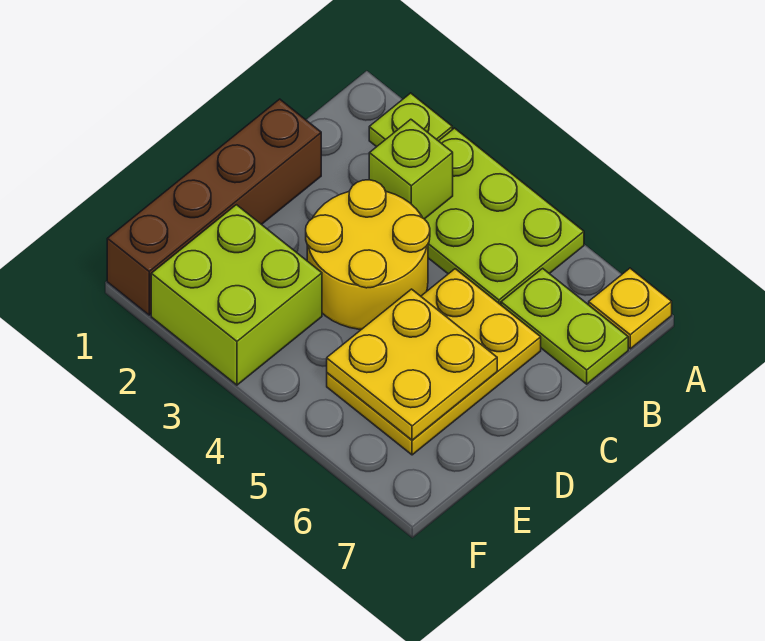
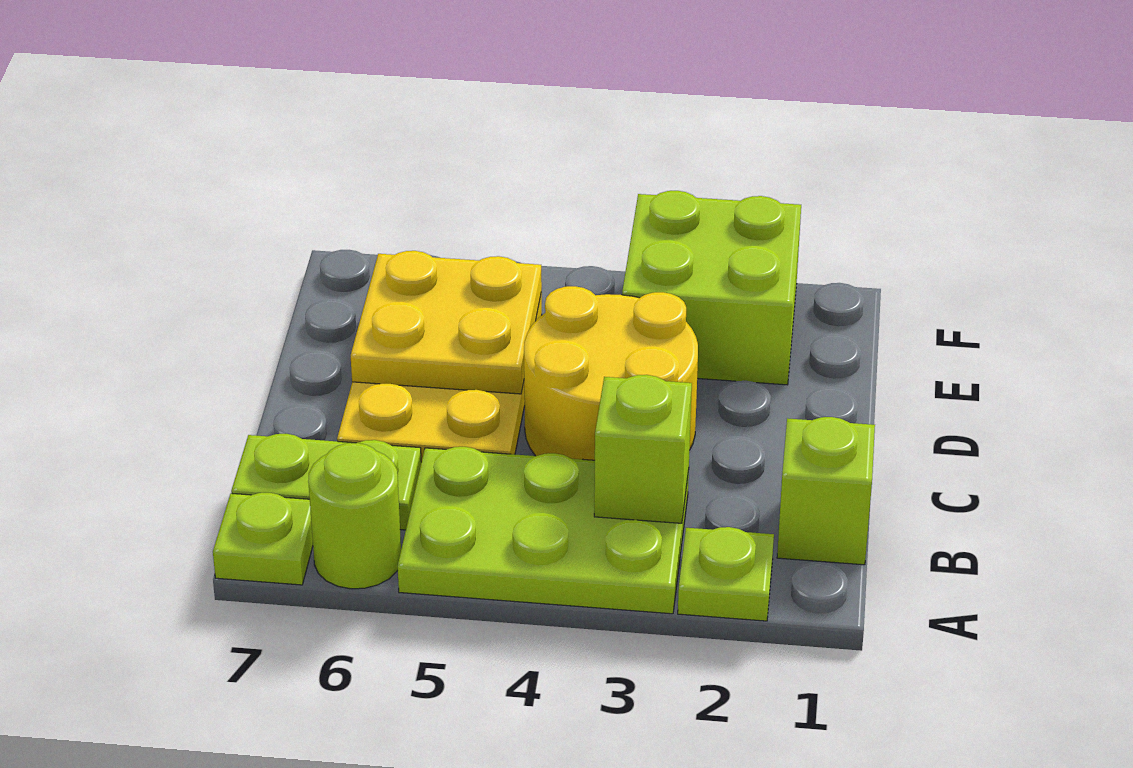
none -> lime round brick A6 level 1
yellow plate A7 level 1 -> lime plate A7 level 1
none -> lime brick B1 level 1
brown brick C1:F1 level 1 -> none

